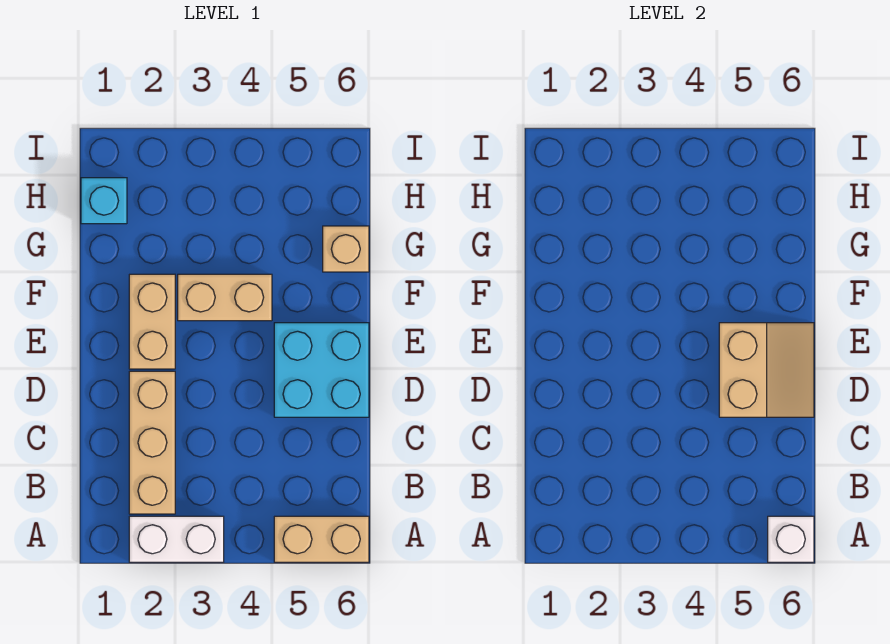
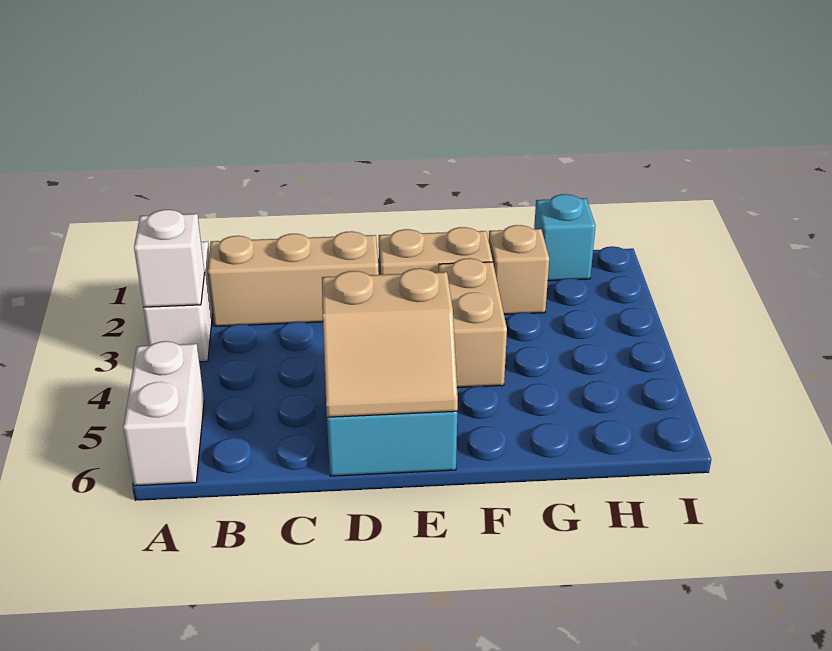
tan brick A5:A6 level 1 -> white brick A5:A6 level 1
white brick A6 level 2 -> white brick A3 level 2
tan brick G6 level 1 -> tan brick G2 level 1

